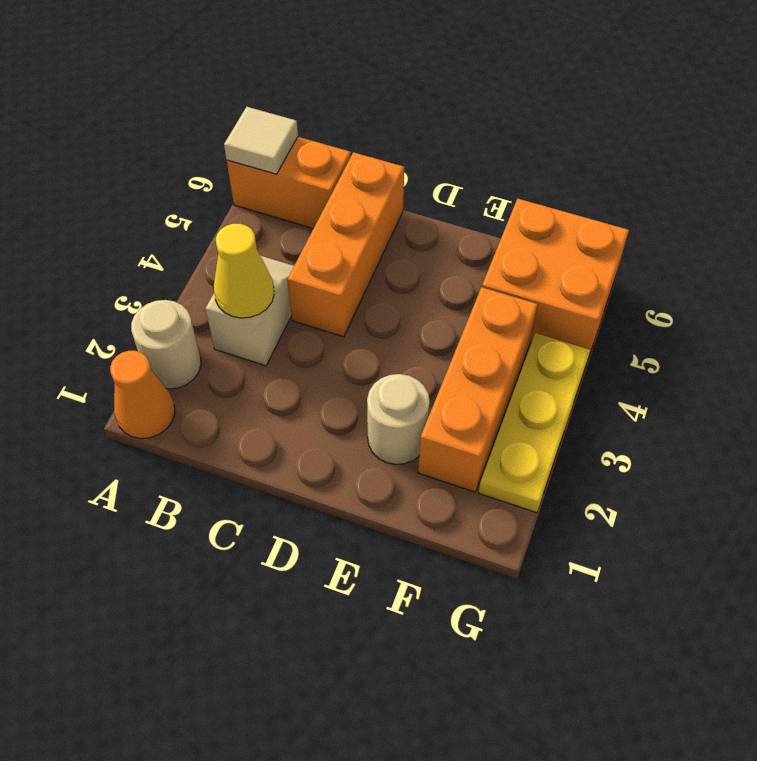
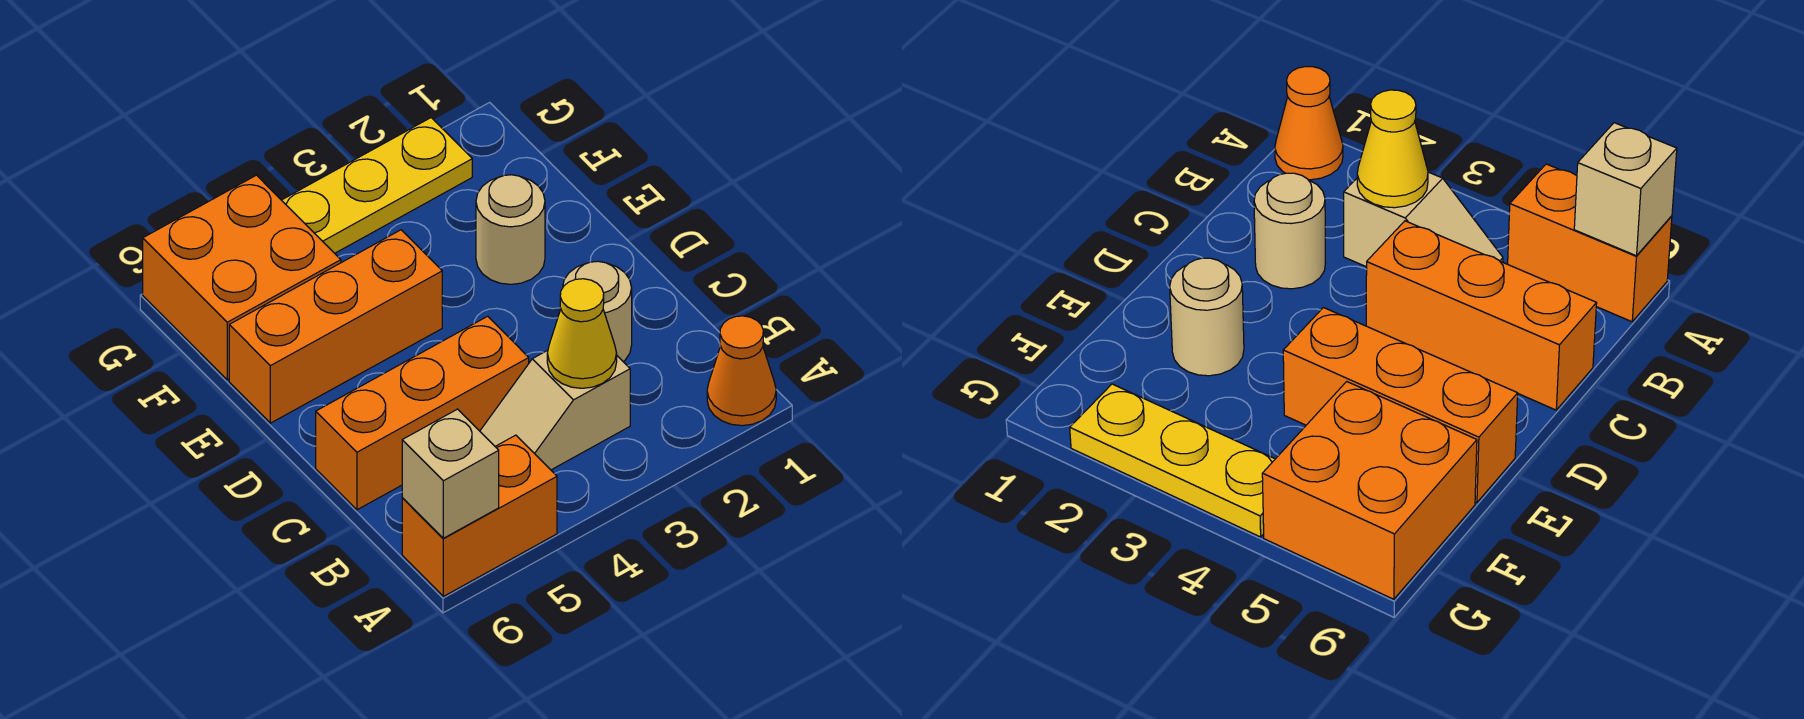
tan round brick A2 level 1 -> tan round brick C2 level 1
orange brick A6:B6 level 1 -> orange brick A5:A6 level 1
tan tile A6 level 2 -> tan brick A6 level 2
orange brick F2:F4 level 1 -> orange brick E4:E6 level 1

